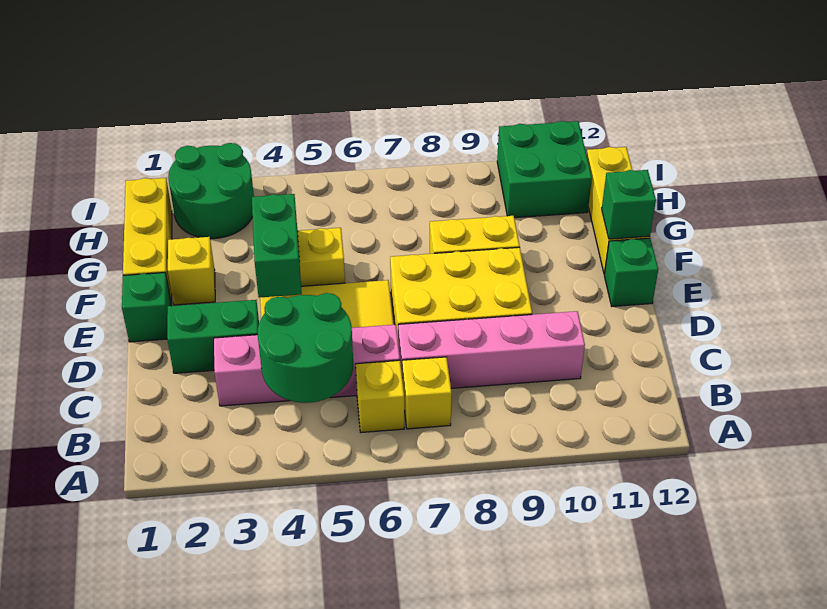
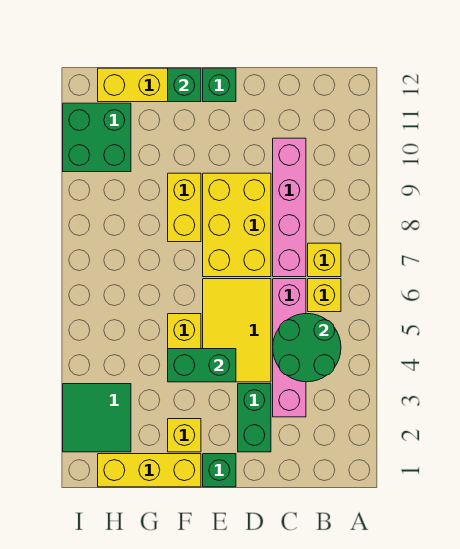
green round brick H2:I3 level 1 -> green tile H2:I3 level 1

